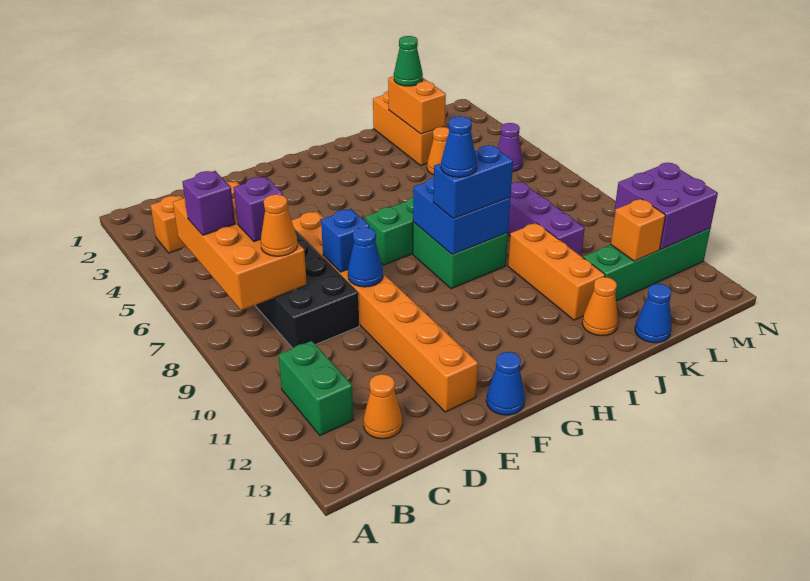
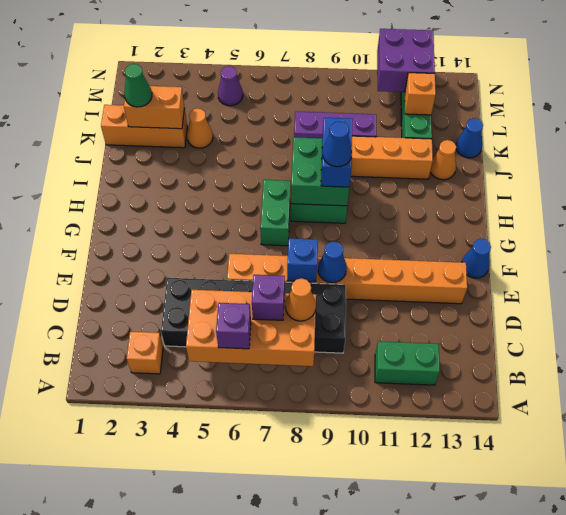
orange cone C13 level 1 -> none
blue brick H8:I9 level 2 -> green brick H8:I9 level 2

